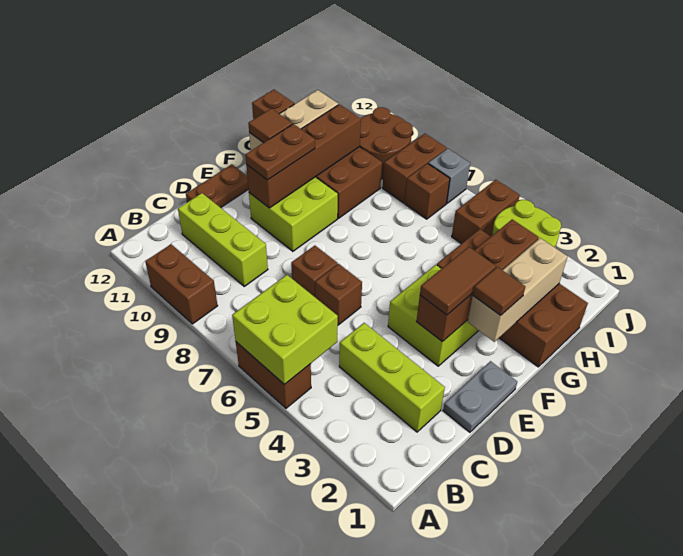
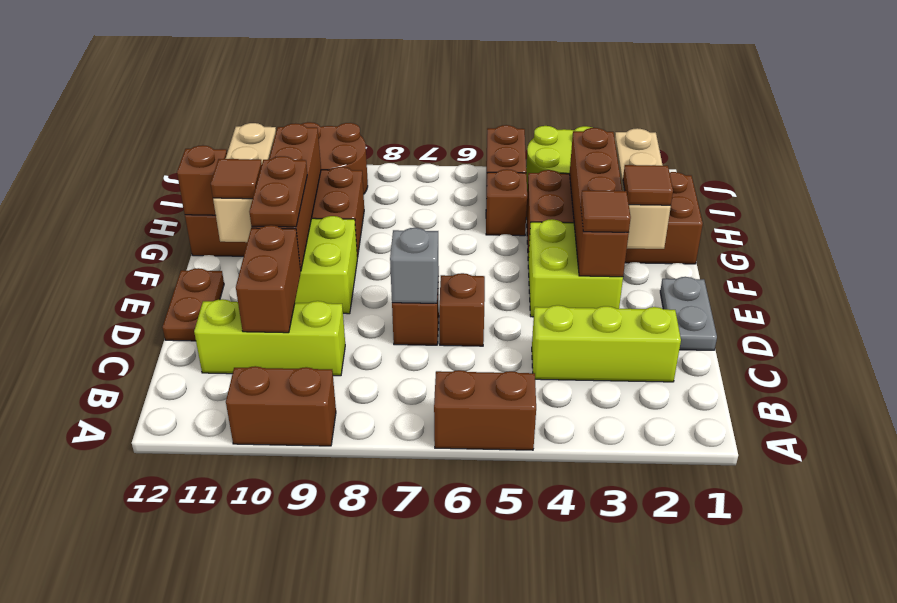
lime brick A5:B6 level 2 -> none
brown tile E3:F3 level 3 -> brown tile E3 level 3
brown brick I7 level 1 -> brown brick H5 level 1
brown brick I8:J8 level 1 -> brown brick C10:D10 level 2
grey brick J7 level 1 -> grey brick D7 level 2

